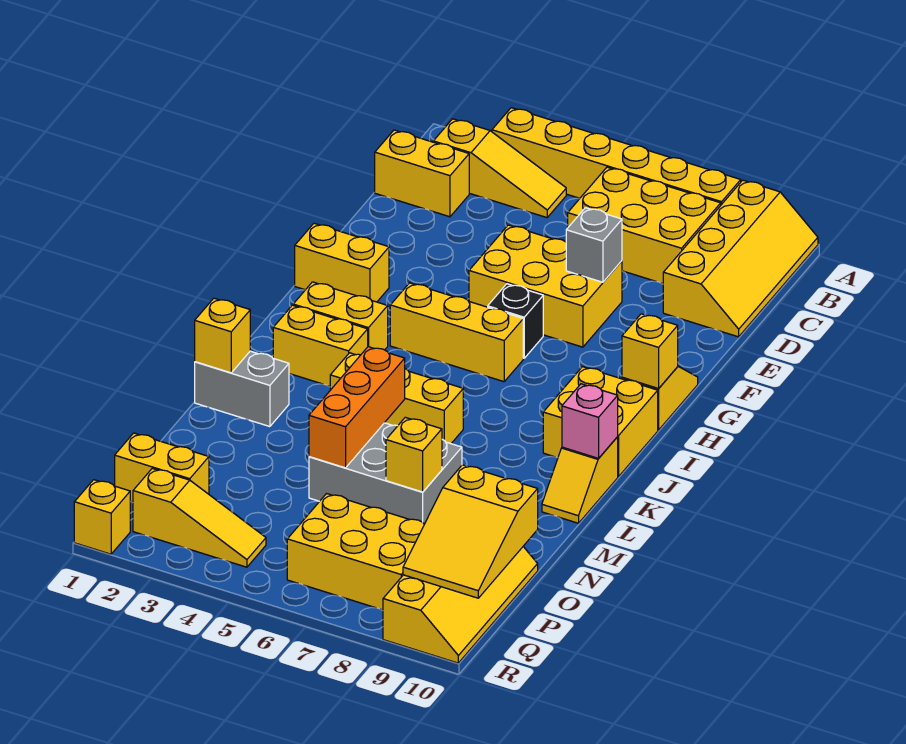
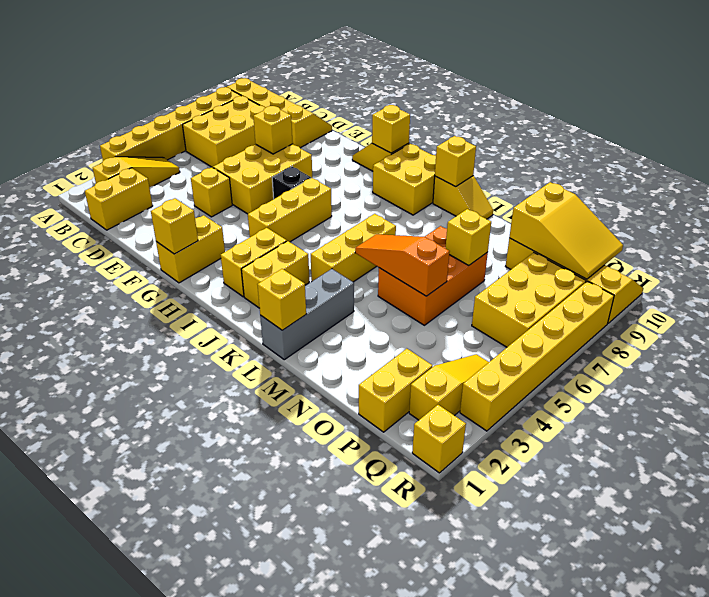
none -> yellow brick E4 level 1
grey brick E7 level 2 -> yellow brick E7 level 2
none -> yellow brick G1 level 2
pink brick K10 level 2 -> yellow brick K10 level 2
grey brick L1:L2 level 1 -> grey brick L1:L3 level 1
orange brick L5:N5 level 2 -> orange slope L5:N5 level 2 top N
grey brick M5:N7 level 1 -> orange brick M5:N7 level 1
none -> yellow brick R3:R8 level 1

